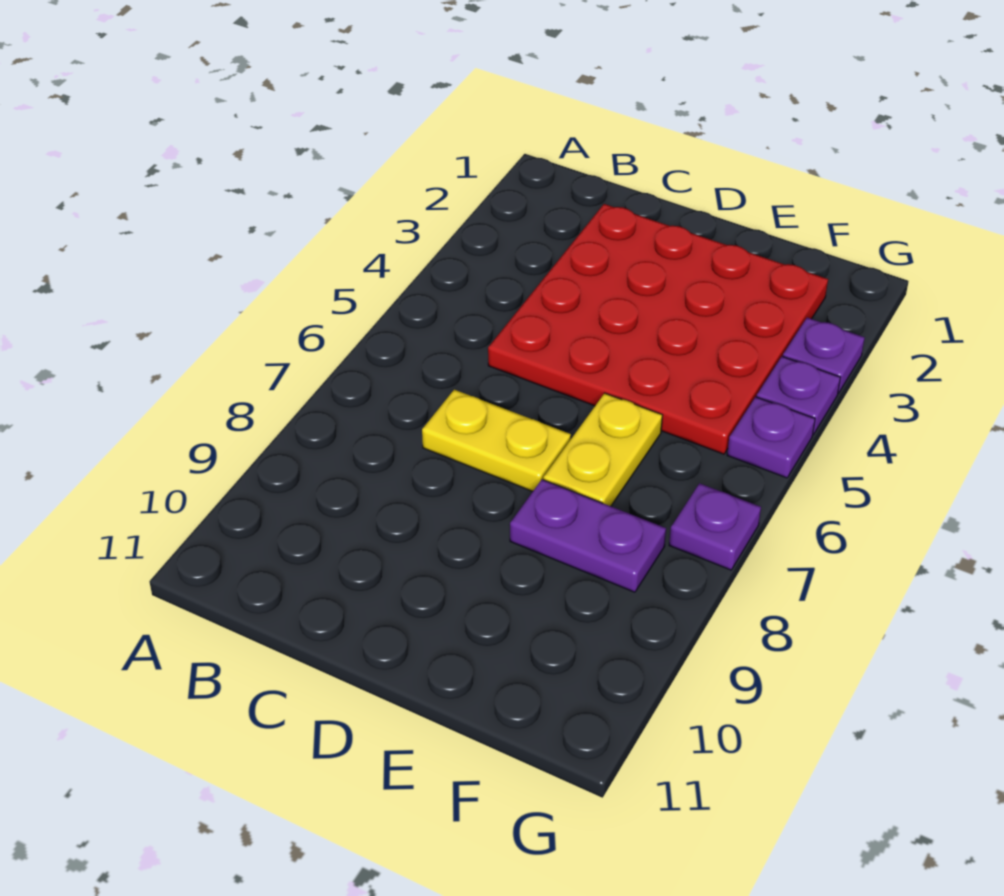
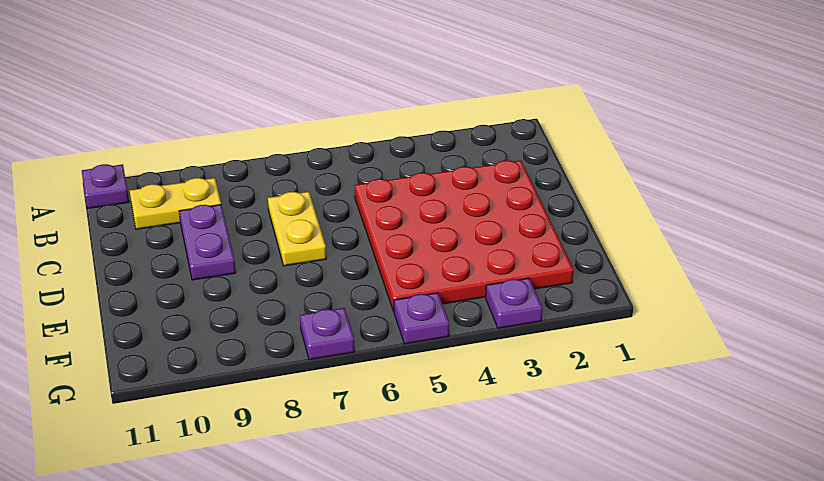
yellow plate E6:E7 level 1 -> yellow plate B9:B10 level 1
purple plate E8:F8 level 1 -> purple plate C9:D9 level 1
purple plate G4 level 1 -> purple plate A11 level 1

